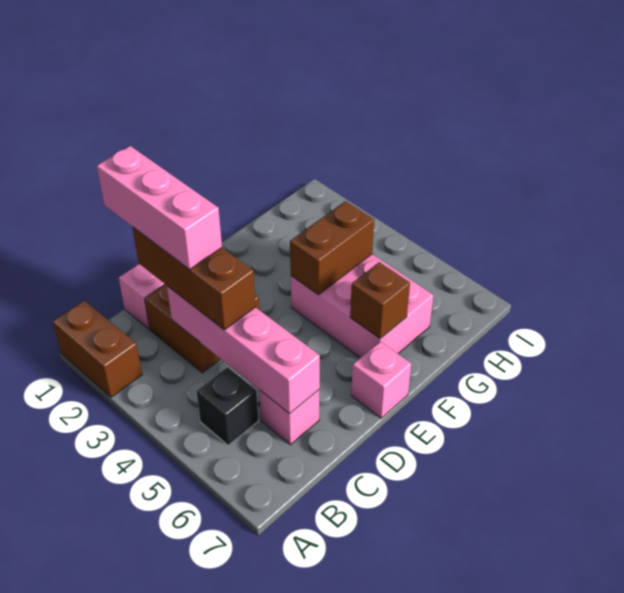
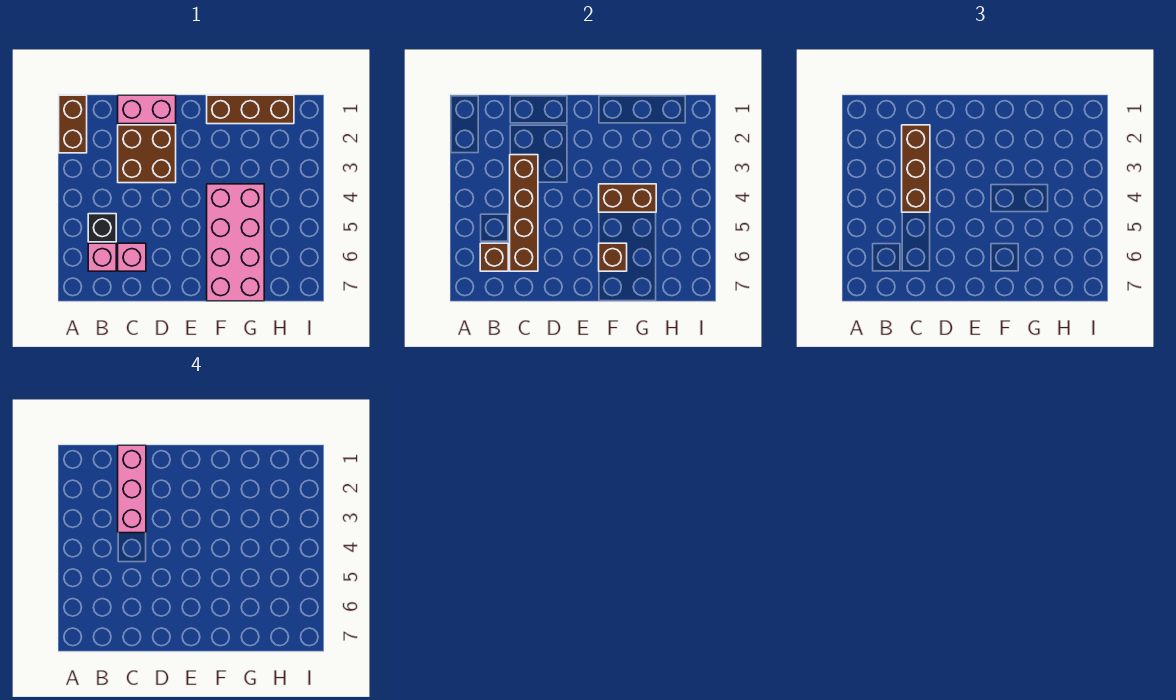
none -> brown brick B6 level 2
pink brick C3:C6 level 2 -> brown brick C3:C6 level 2
pink brick E7 level 1 -> pink brick B6 level 1
none -> brown brick F1:H1 level 1
pink brick F4:G6 level 1 -> pink brick F4:G7 level 1

